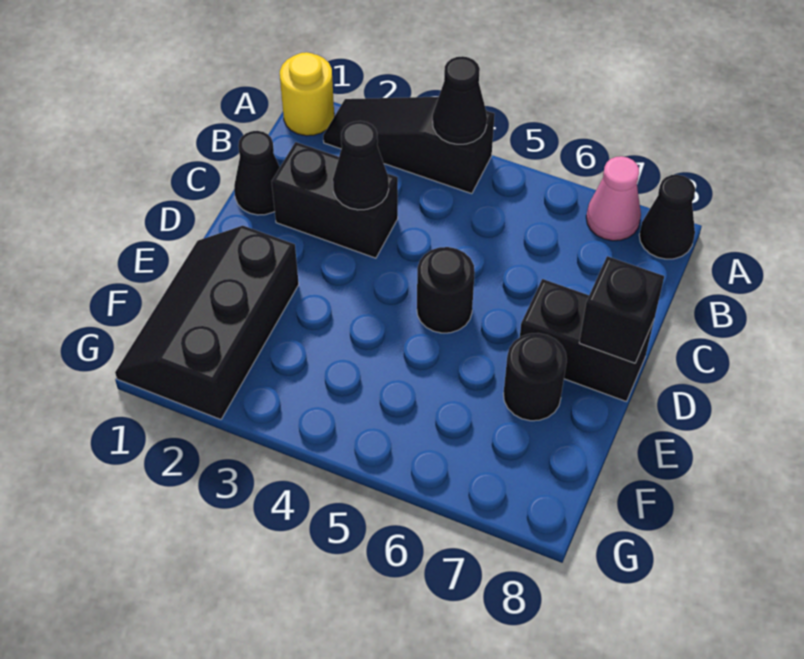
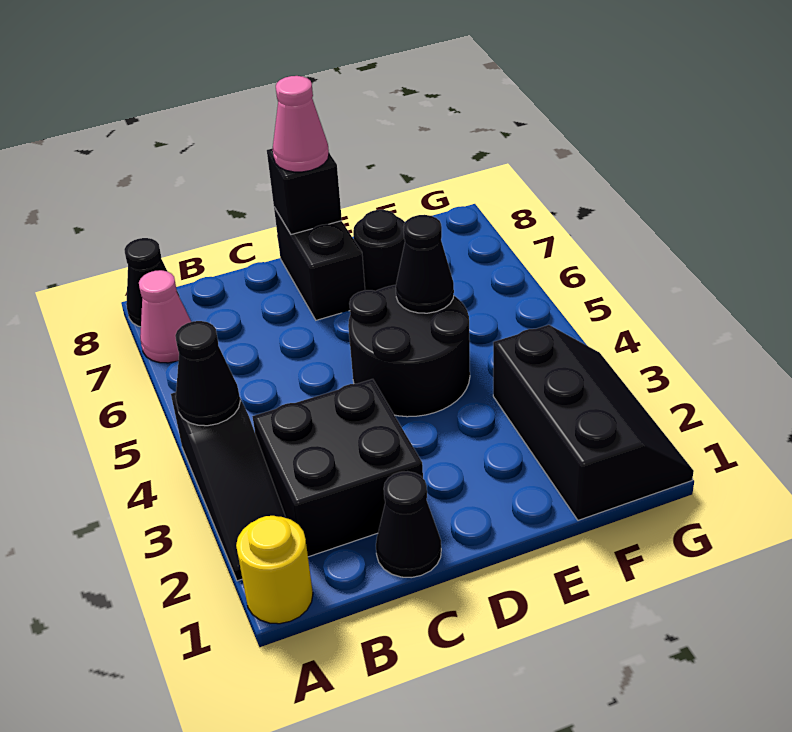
black brick C2:C3 level 1 -> black brick B2:C3 level 1
black cone C3 level 2 -> black cone E5 level 2
black round brick D5 level 1 -> black round brick D4:E5 level 1
none -> pink cone D8 level 3
black slope E1:G2 level 1 top 2 -> black slope F1:G3 level 1 top F

